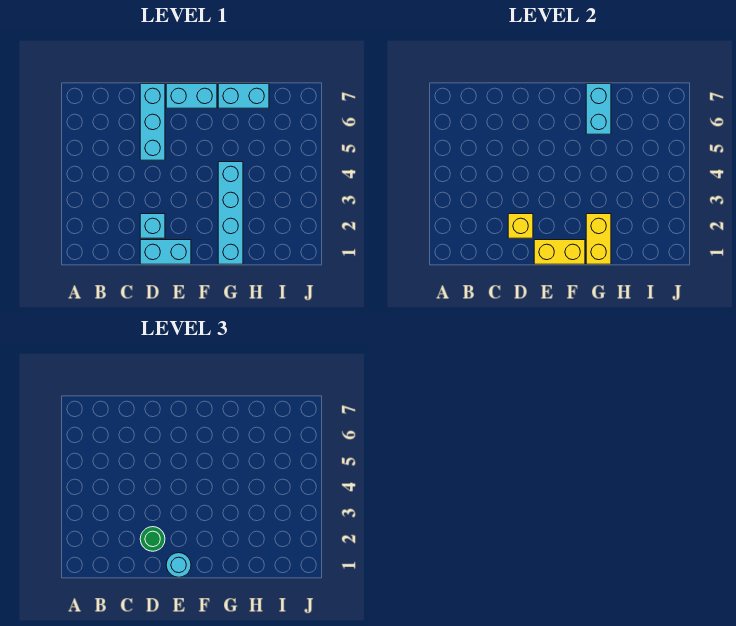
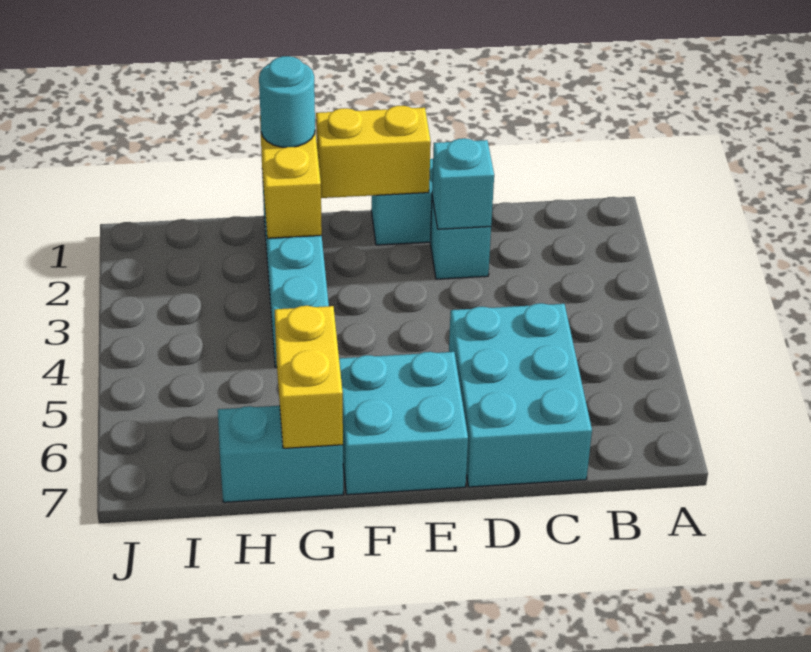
yellow brick D2 level 2 -> cyan brick D2 level 2
green round brick D2 level 3 -> none
cyan brick D5:D7 level 1 -> cyan brick C5:D7 level 1
cyan round brick E1 level 3 -> cyan round brick G1 level 3
cyan brick E7:F7 level 1 -> cyan brick E6:F7 level 1
cyan brick G6:G7 level 2 -> yellow brick G6:G7 level 2

